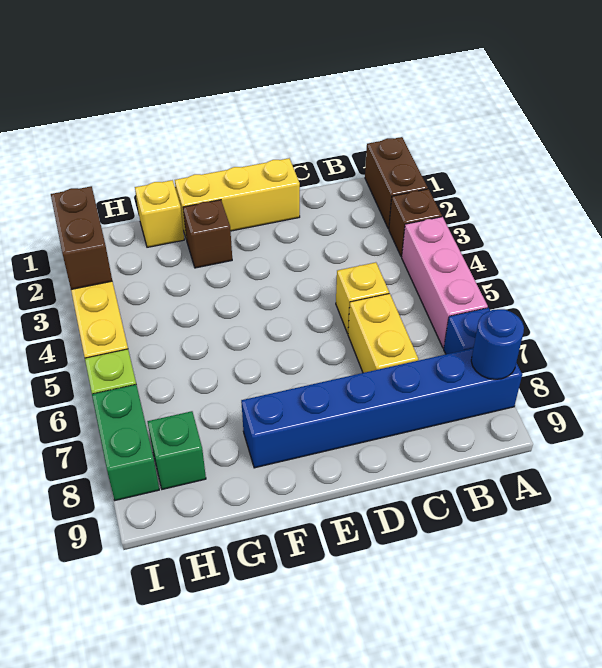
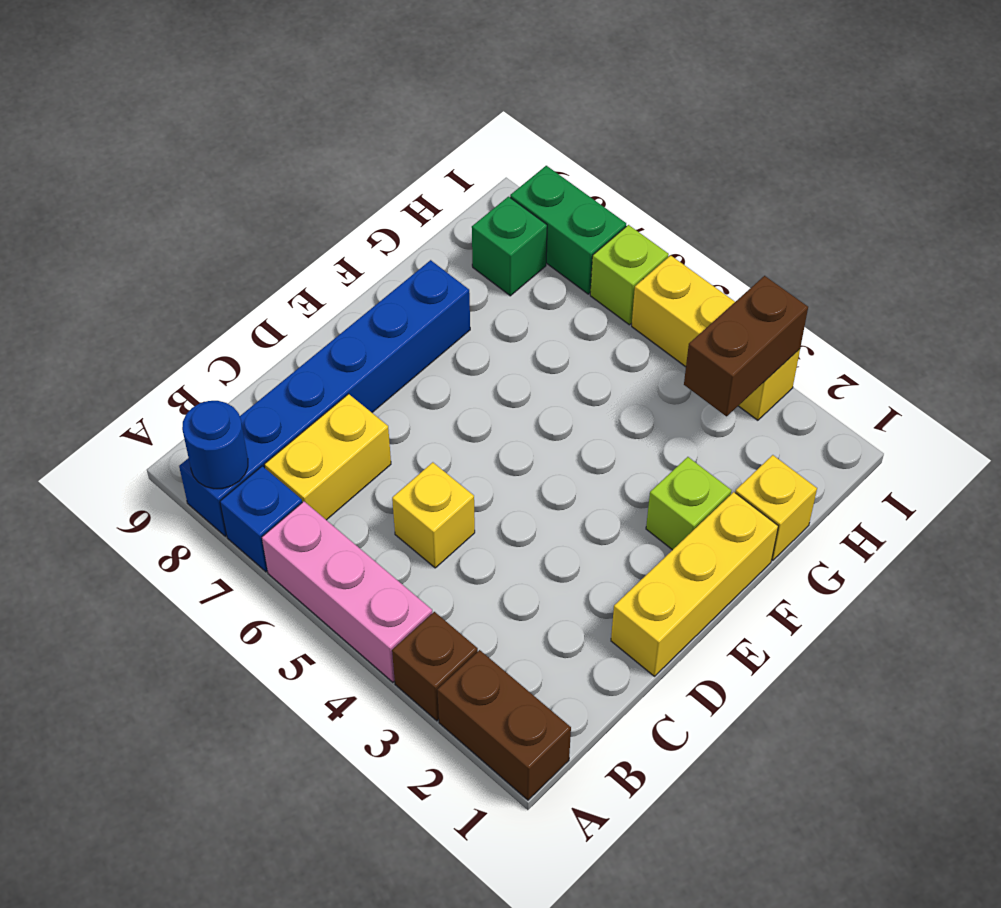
yellow brick C6:C7 level 1 -> yellow brick B7:C7 level 1
brown brick F2 level 1 -> lime brick F2 level 1
brown brick I2:I3 level 2 -> brown brick H3:I3 level 2

